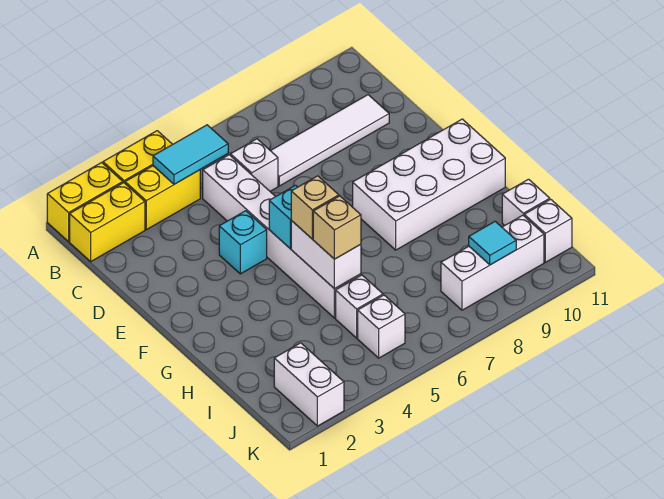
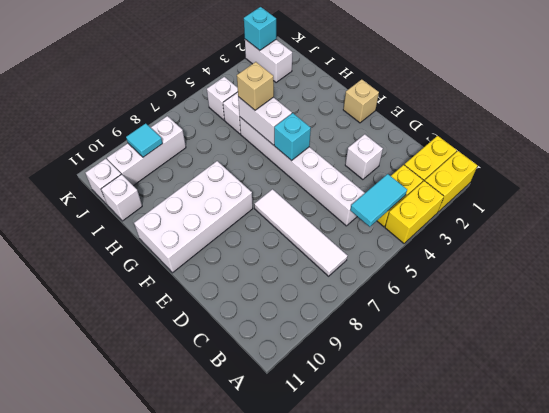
white brick C6 level 1 -> white brick D3 level 1
white tile C7:C10 level 1 -> white tile B7:E7 level 1
cyan brick E4 level 1 -> cyan brick K2 level 2
tan brick G5 level 3 -> tan brick F1 level 1

